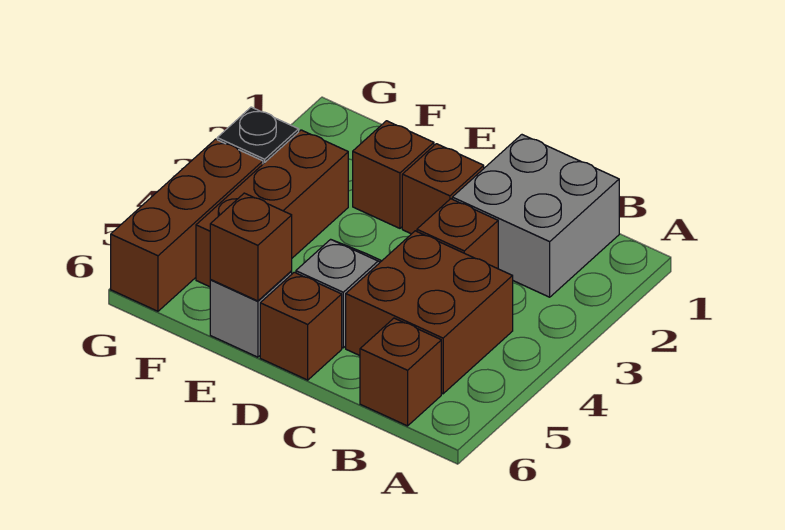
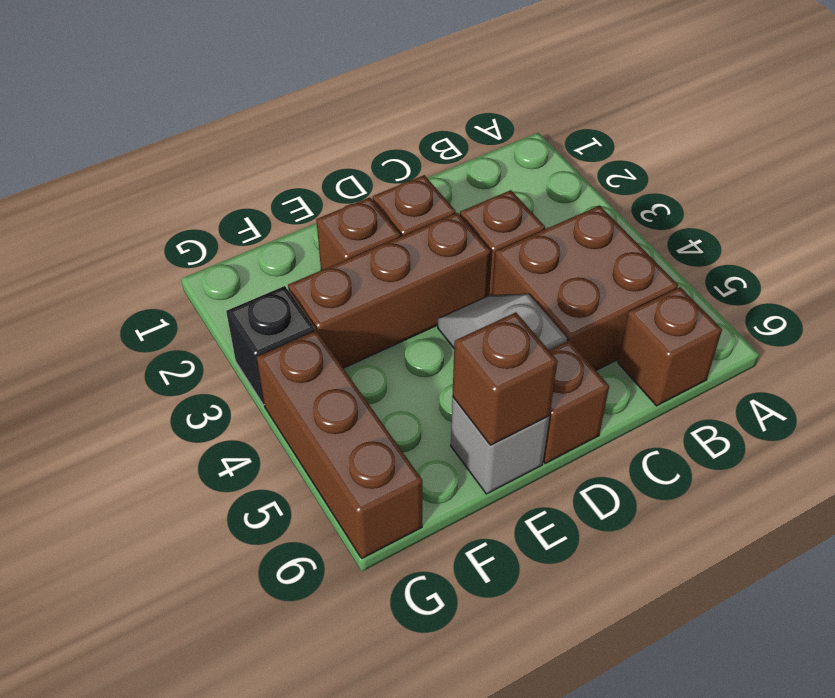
grey brick B1:C2 level 1 -> none
brown brick F3:F5 level 1 -> brown brick D3:F3 level 1

